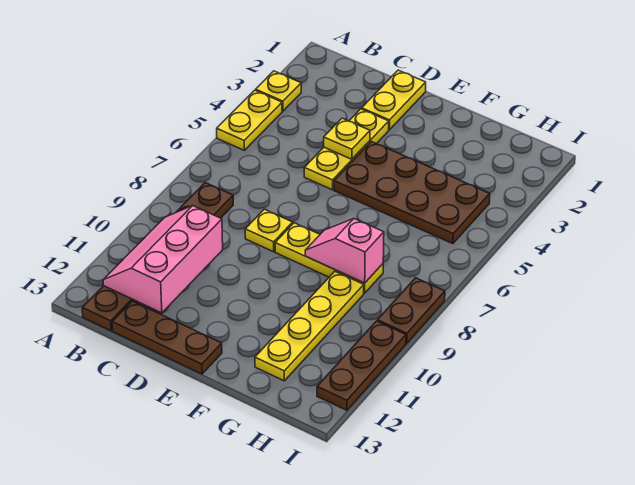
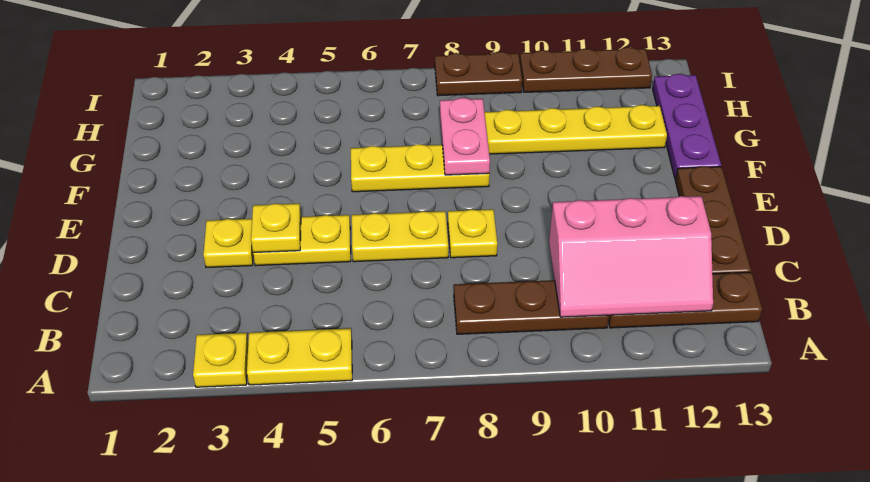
yellow plate D1:D2 level 1 -> yellow plate D6:D7 level 1
brown plate E4:H5 level 1 -> none
yellow plate E8:G8 level 1 -> yellow plate F6:F8 level 1
pink slope F8:G8 level 2 top G -> pink plate F8:G8 level 2
none -> purple plate F13:H13 level 1

